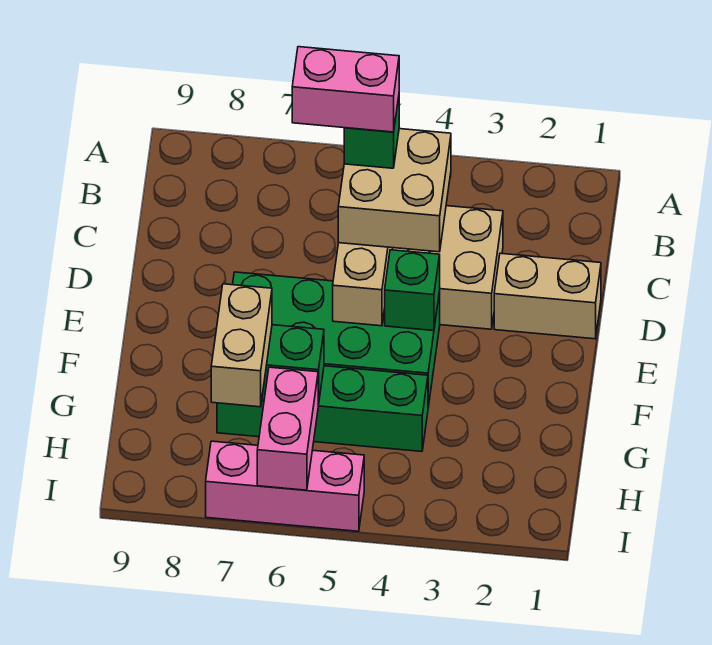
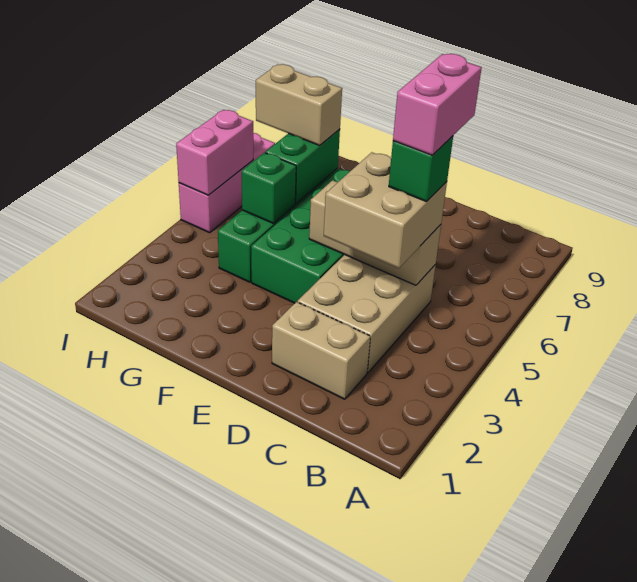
tan brick D1:D2 level 1 -> tan brick C2:D2 level 1
green brick E4 level 2 -> green brick G5 level 2
pink brick H6:I6 level 2 -> pink brick I5:I6 level 2

